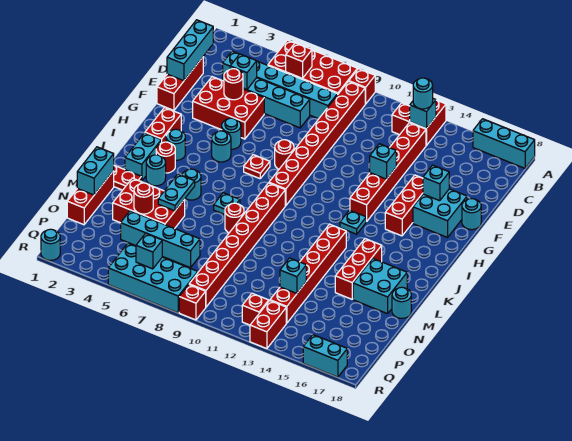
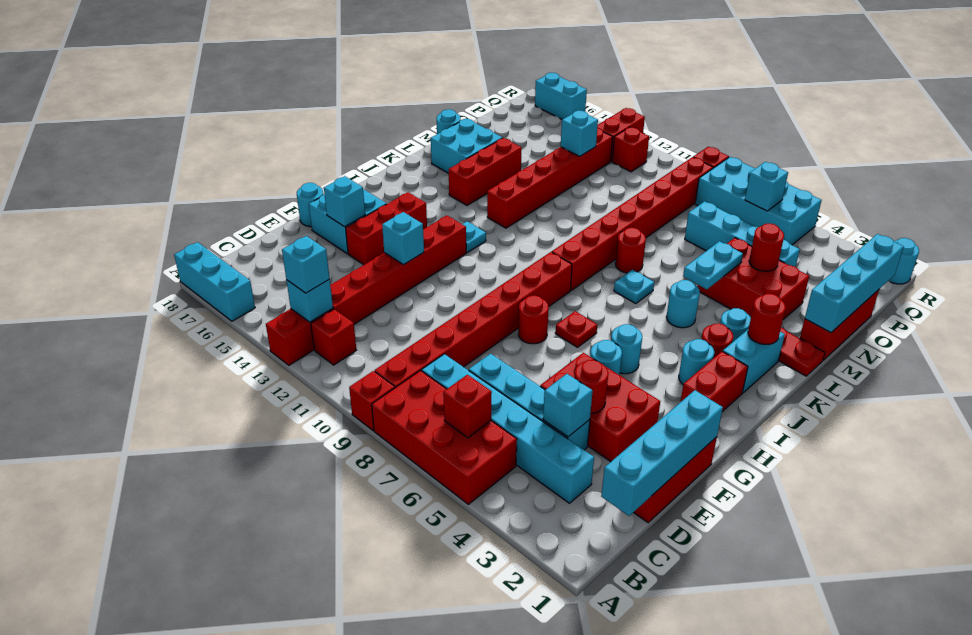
cyan round brick B13 level 3 -> cyan brick B13 level 3
cyan brick C1:E1 level 2 -> cyan brick C1:F1 level 2
none -> red round brick K2 level 2
cyan brick M1:N1 level 2 -> cyan brick M1:P1 level 2

